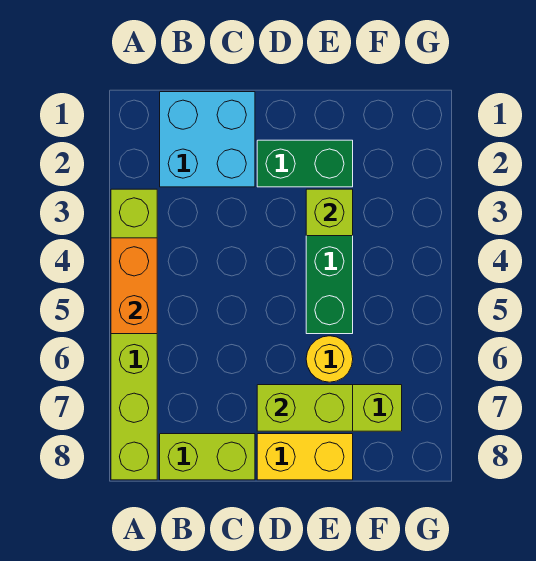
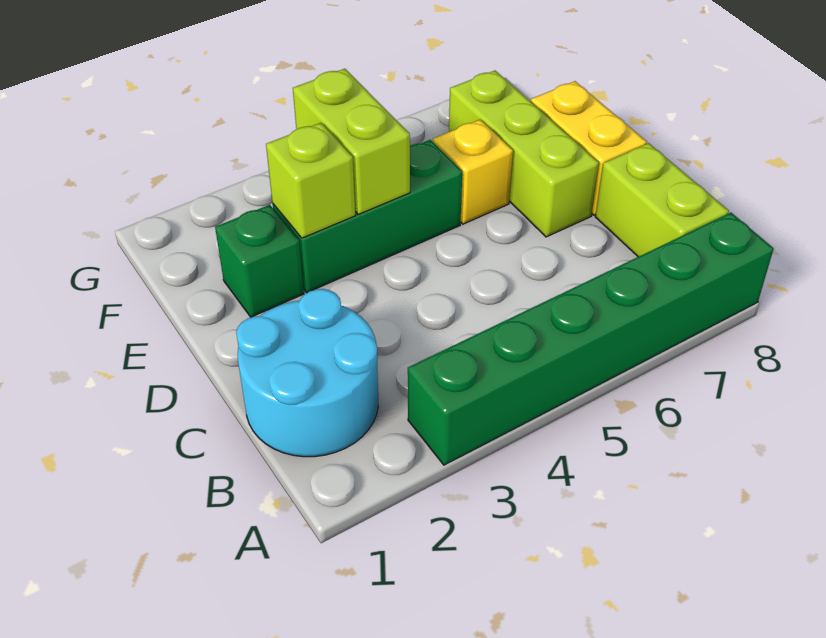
lime brick A3:A8 level 1 -> green brick A3:A8 level 1
orange brick A4:A5 level 2 -> none
cyan brick B1:C2 level 1 -> cyan round brick B1:C2 level 1
green brick D2:E2 level 1 -> green brick E2 level 1
lime brick D7:E7 level 2 -> lime brick E4:F4 level 2
yellow round brick E6 level 1 -> yellow brick E6 level 1

